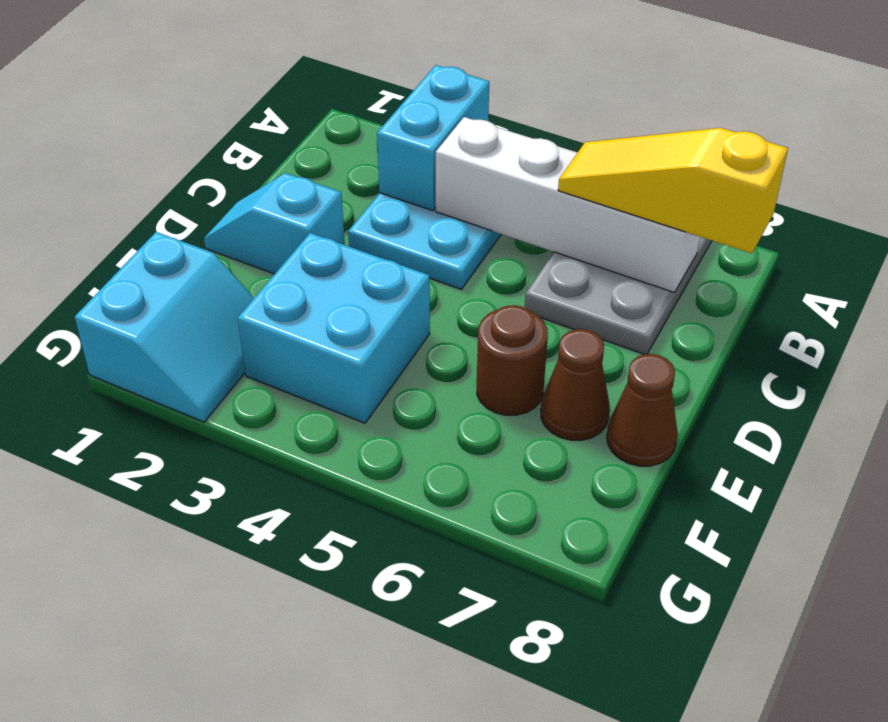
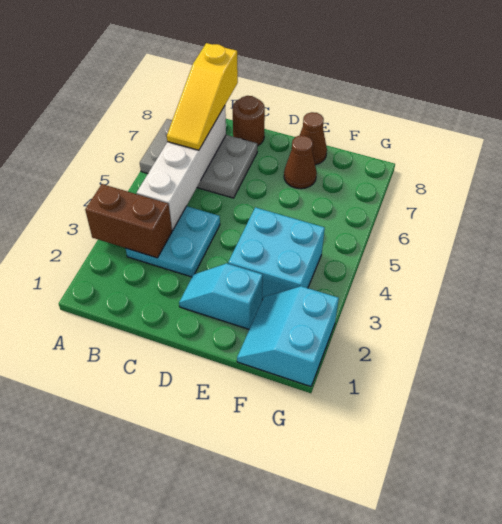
cyan brick A3:B3 level 2 -> brown brick A3:B3 level 2
cyan slope D1:D2 level 1 top 2 -> cyan slope D2:E2 level 1 top E
brown round brick E6 level 1 -> brown round brick C8 level 1
cyan slope F1:G2 level 1 top 1 -> cyan slope F1:G2 level 1 top G

